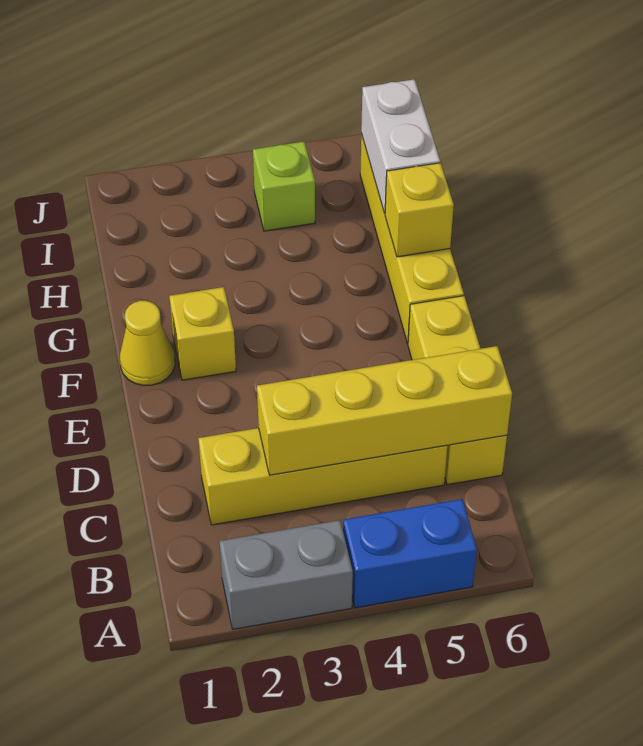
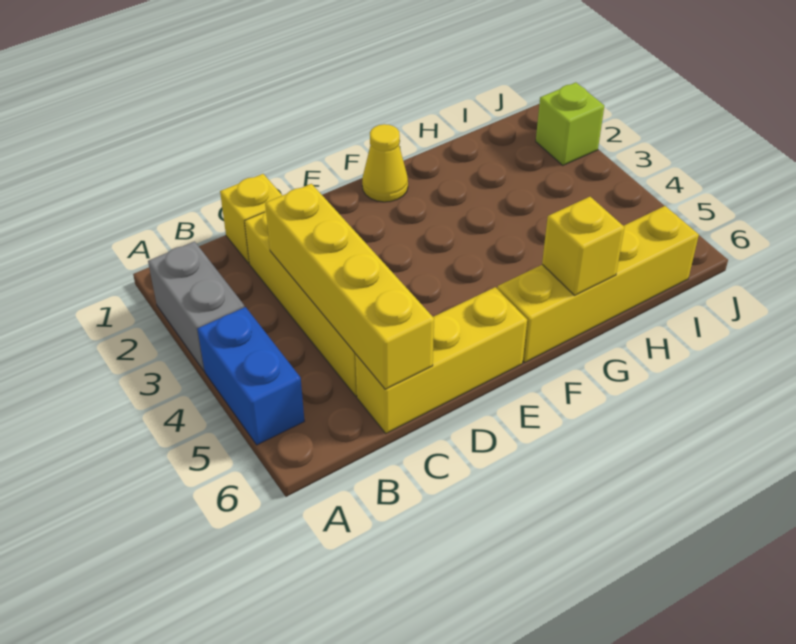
yellow brick F2 level 1 -> yellow brick C1 level 1
white brick H6:I6 level 2 -> none
lime brick I4 level 1 -> lime brick J2 level 1

